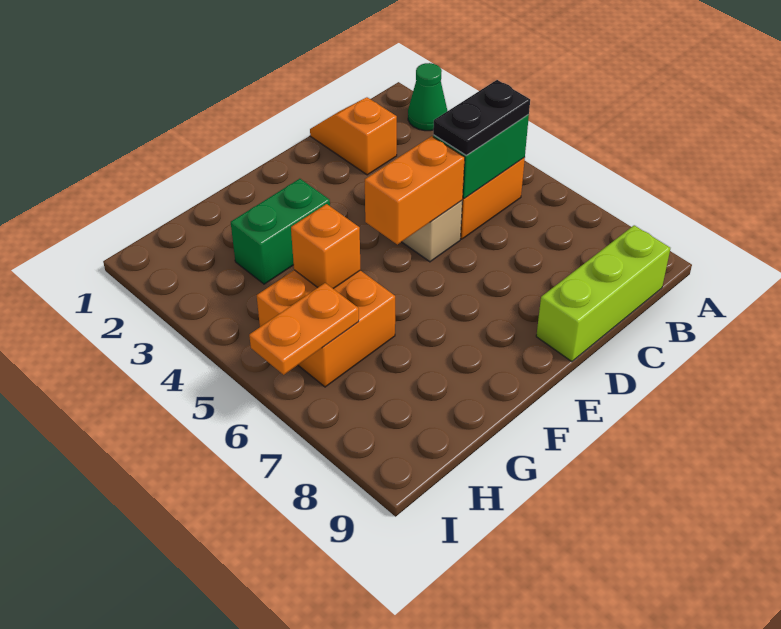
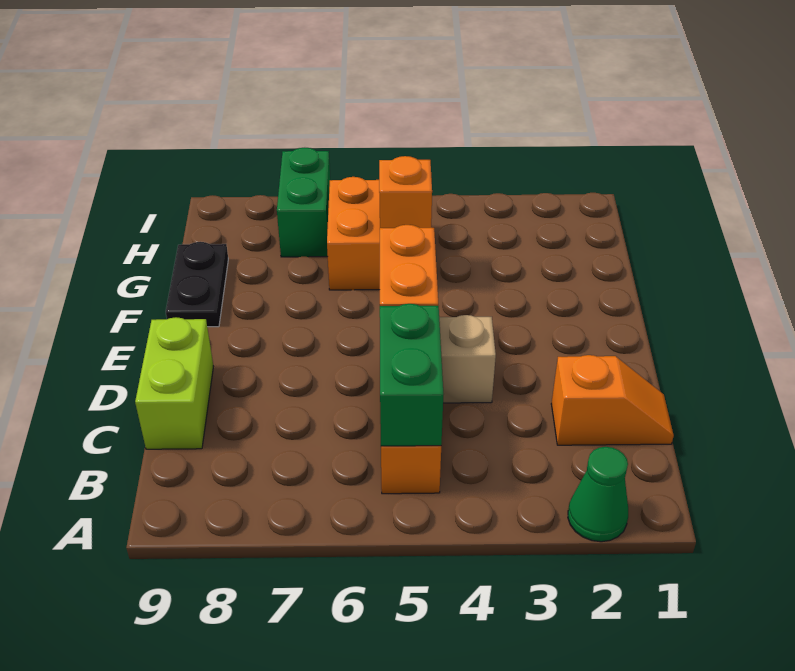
black plate B5:C5 level 3 -> black plate F9:G9 level 1
lime brick B9:D9 level 1 -> lime brick C9:D9 level 1
green brick F3:G3 level 1 -> green brick H7:I7 level 1
orange plate H6:I6 level 2 -> none

